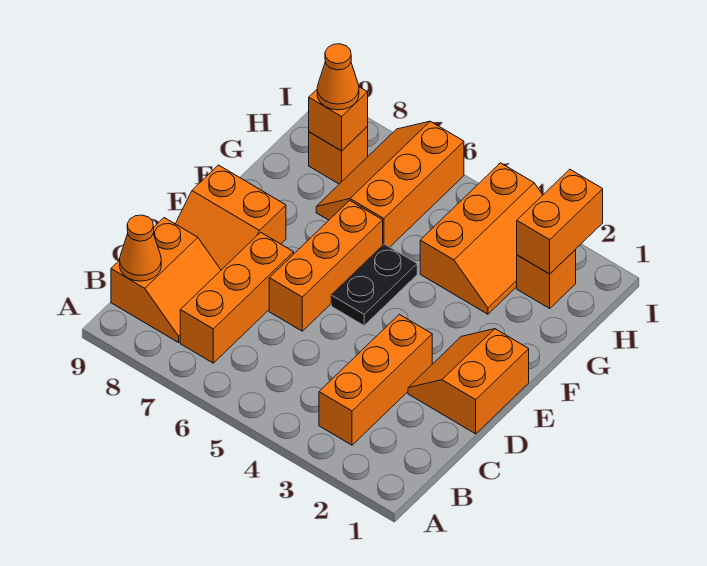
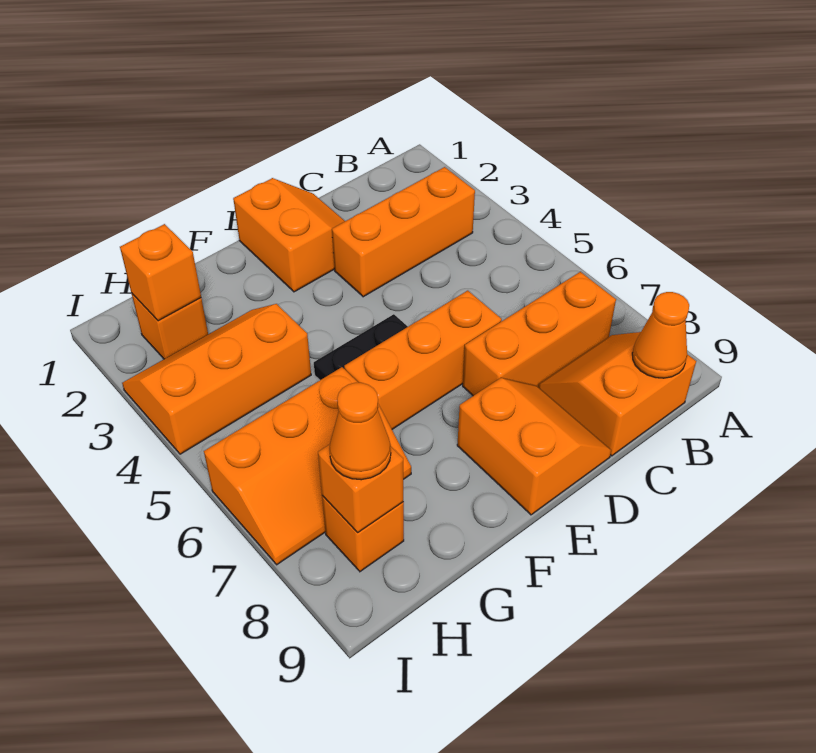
orange slope D1:E2 level 1 top 1 -> orange slope D1:E2 level 1 top E
orange brick H2:I2 level 2 -> orange brick H2 level 2

